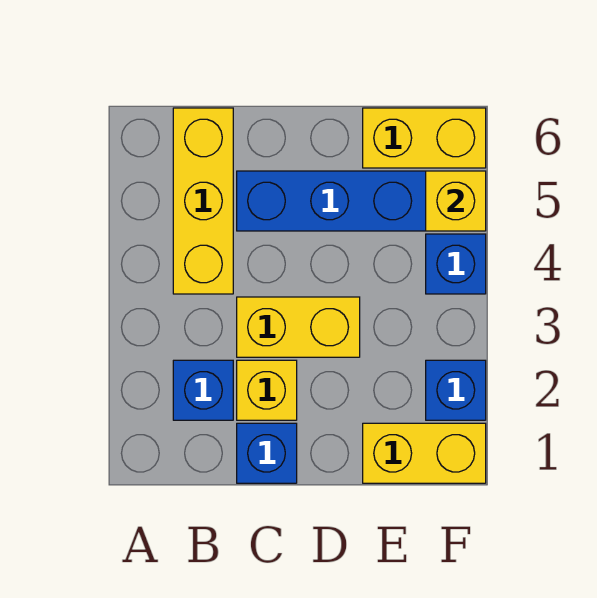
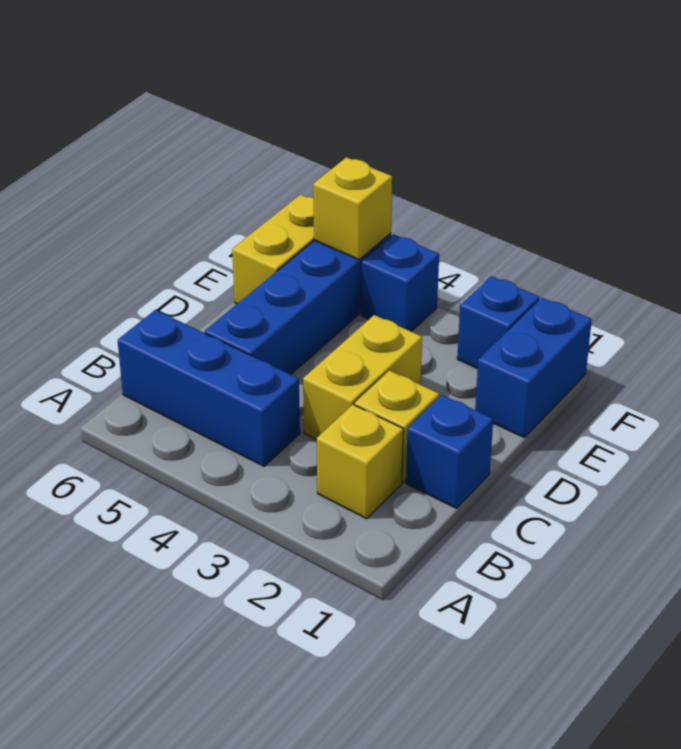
blue brick B2 level 1 -> yellow brick B2 level 1
yellow brick B4:B6 level 1 -> blue brick B4:B6 level 1
yellow brick E1:F1 level 1 -> blue brick E1:F1 level 1

